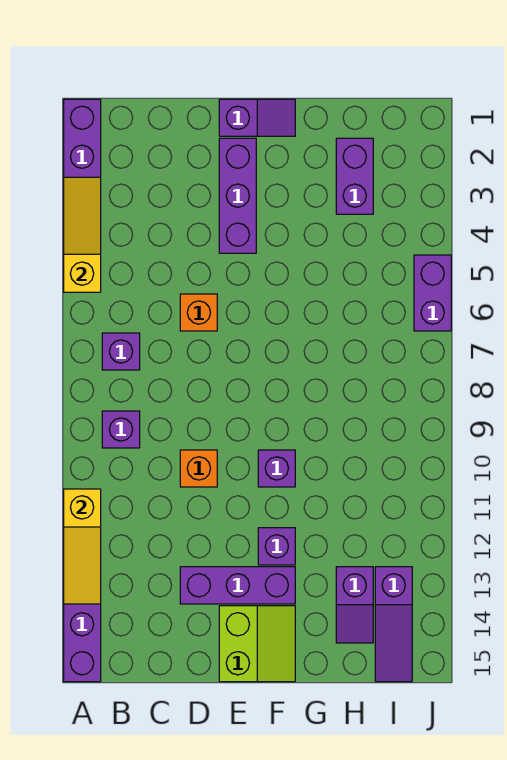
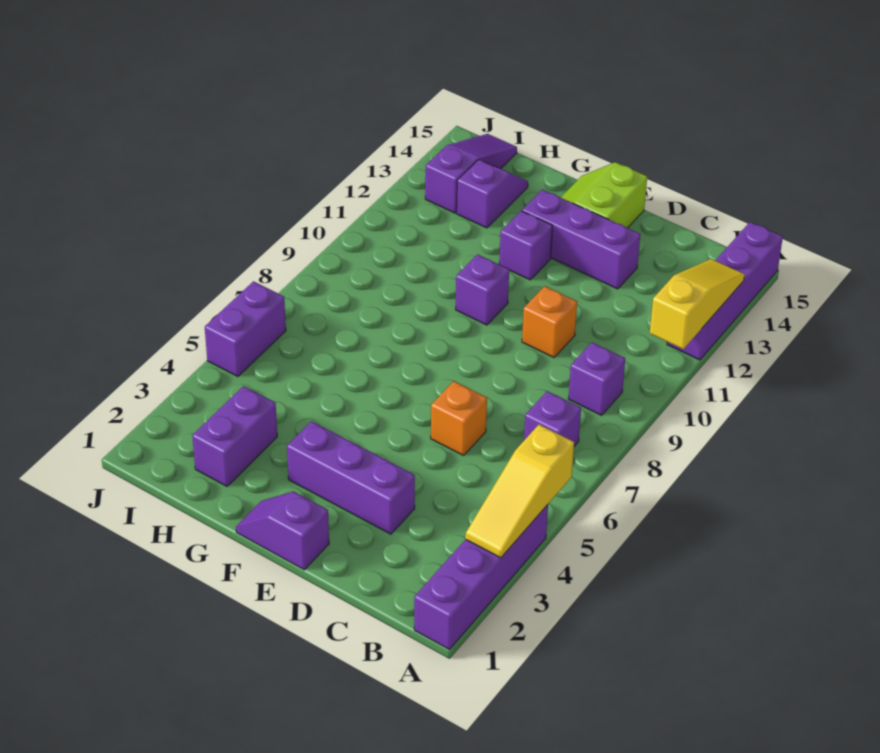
purple brick E2:E4 level 1 -> purple brick D3:F3 level 1

